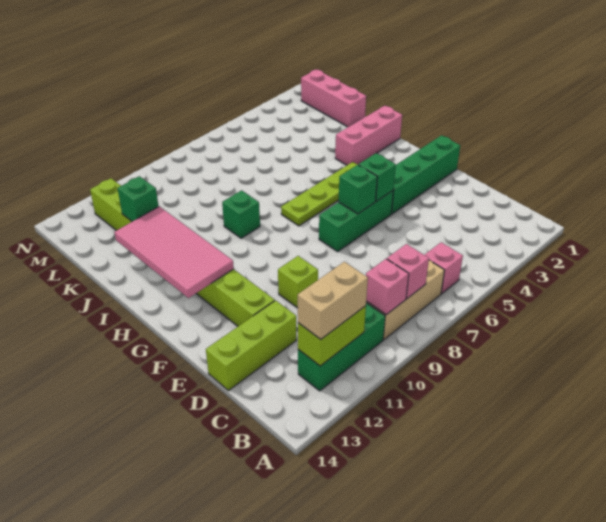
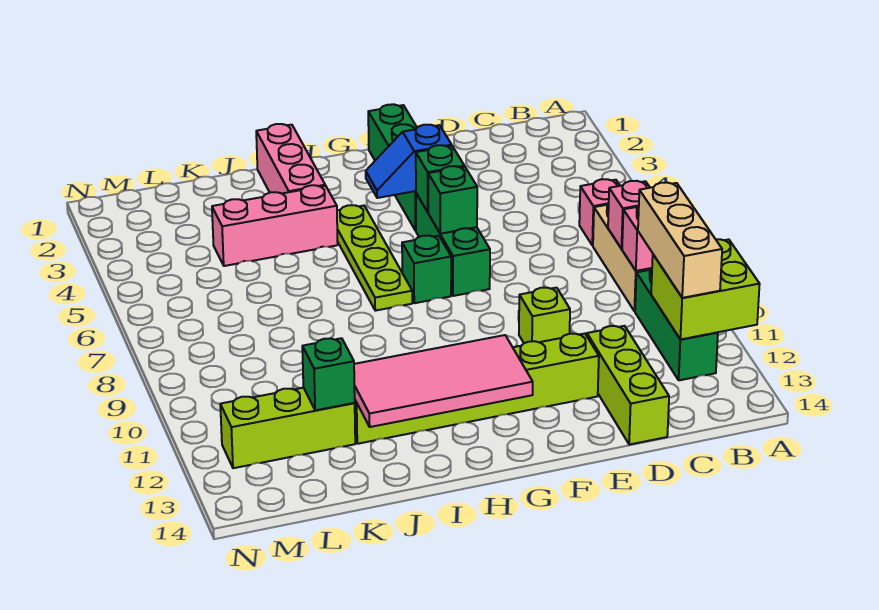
lime brick B11:B12 level 2 -> lime brick A11:B12 level 2
tan brick B11:B12 level 3 -> tan brick B10:B12 level 3
none -> blue slope F4:G4 level 2 top F
green brick I9 level 1 -> green brick G7 level 1
pink brick K1:M1 level 1 -> pink brick I4:K4 level 1

